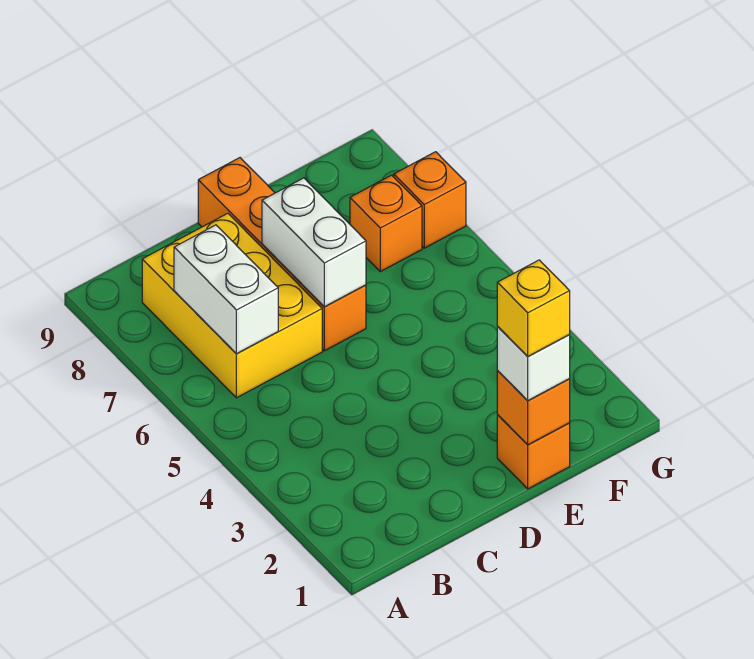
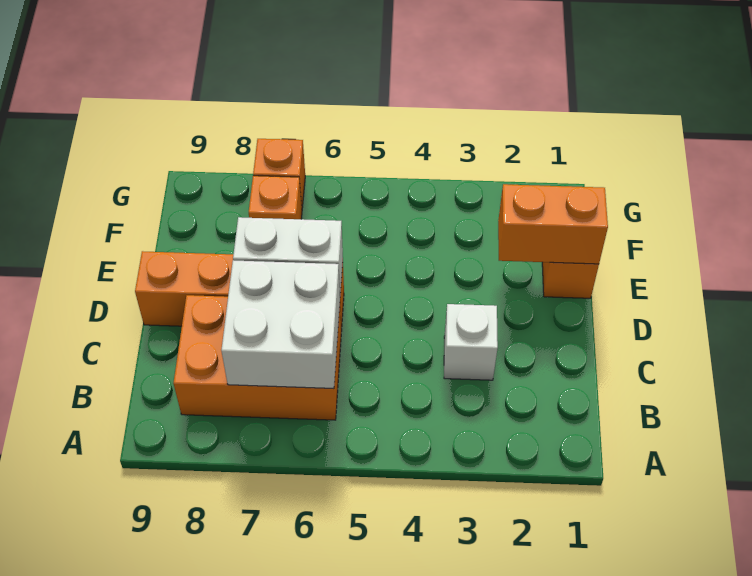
yellow brick B6:C8 level 1 -> orange brick B6:C8 level 1
white brick B6:B7 level 2 -> white brick B6:C7 level 2
orange brick E1 level 2 -> orange brick E1:E2 level 2
white brick E1 level 3 -> white brick C3 level 1
yellow brick E1 level 4 -> none

